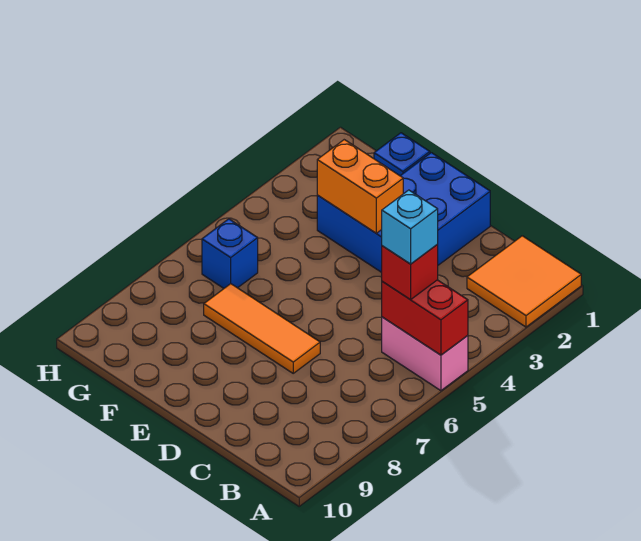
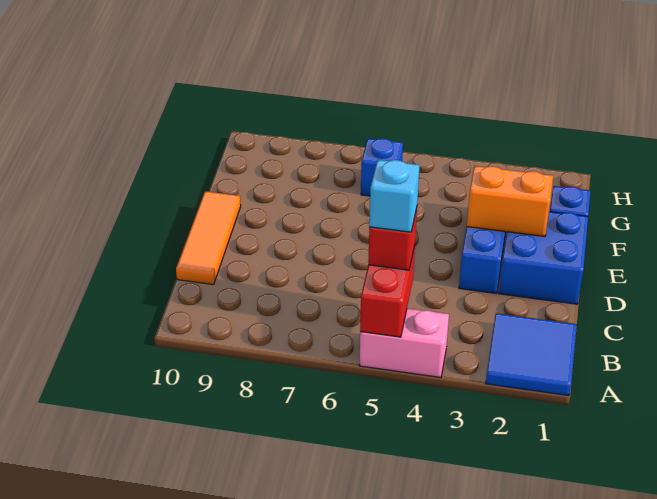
orange tile A1:B2 level 1 -> blue tile A1:B2 level 1
pink brick A5:B5 level 1 -> pink brick A4:A5 level 1
orange tile D7:F7 level 1 -> orange tile C10:E10 level 1
orange brick E3:F3 level 2 -> orange brick E2:E3 level 2

